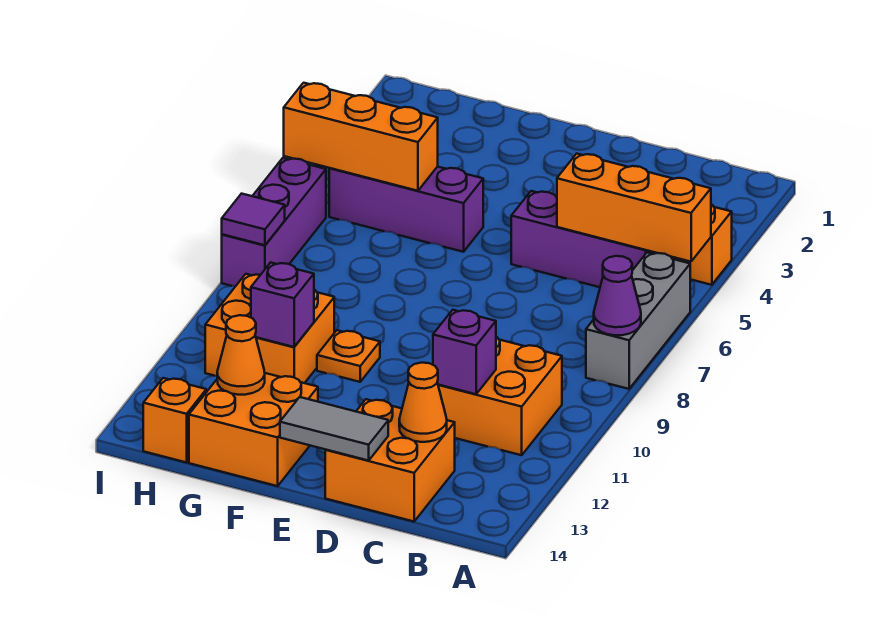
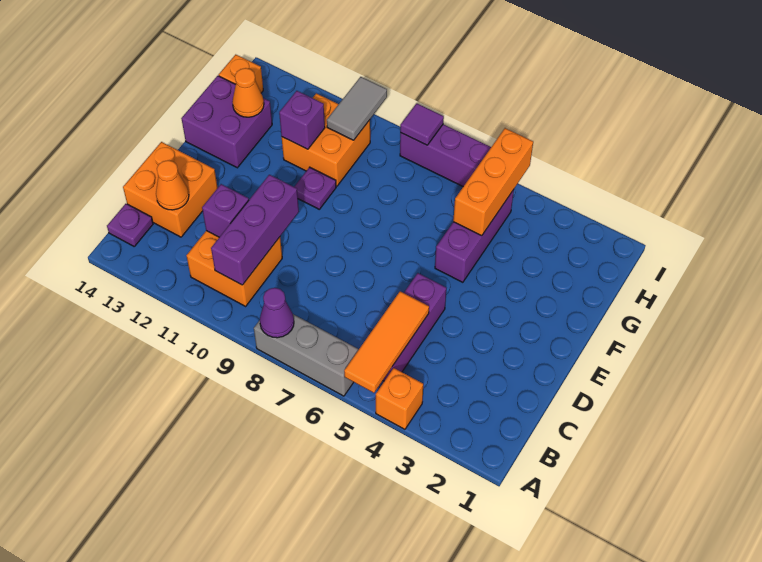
orange brick A5:C5 level 2 -> orange tile A5:C5 level 2
none -> purple brick B10:D10 level 2
none -> purple plate B14 level 1
grey tile D14:E14 level 2 -> grey tile H10:I10 level 2
orange plate F10 level 1 -> purple plate F10 level 1
orange brick F13:G14 level 1 -> purple brick F13:G14 level 1

